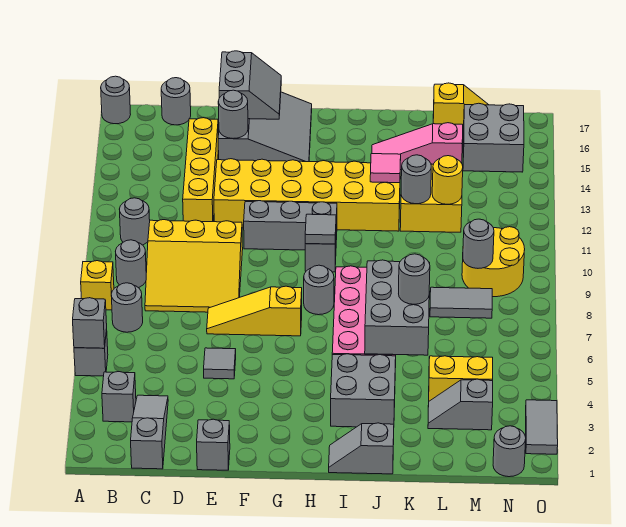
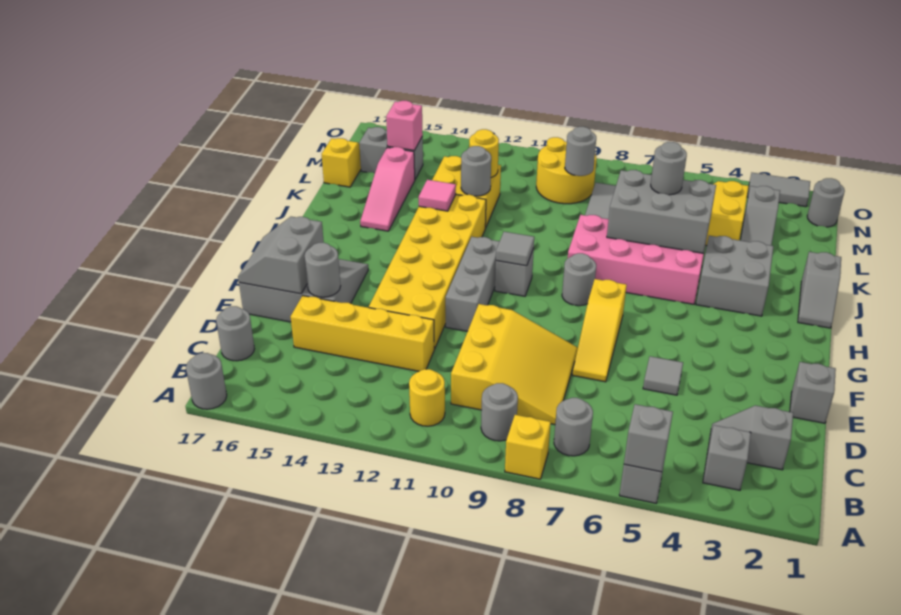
grey round brick B11 level 1 -> yellow round brick B11 level 1
grey slope C1:C3 level 1 top 1 -> grey slope C2:C3 level 1 top 2
grey slope E16:F17 level 2 top E -> grey slope E16:F17 level 2 top 16
grey brick M15:N16 level 1 -> grey brick M15:M16 level 1
none -> pink brick M15 level 2

